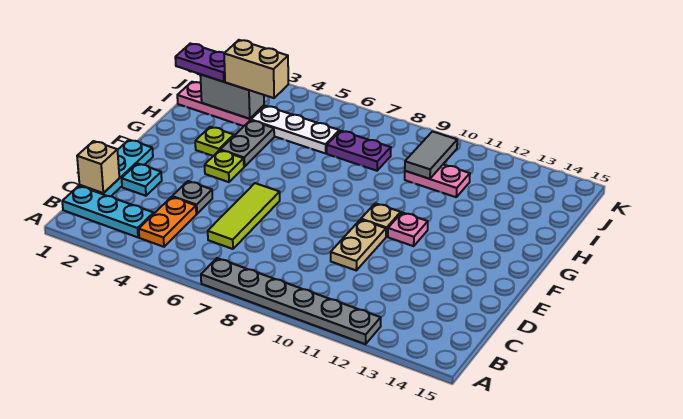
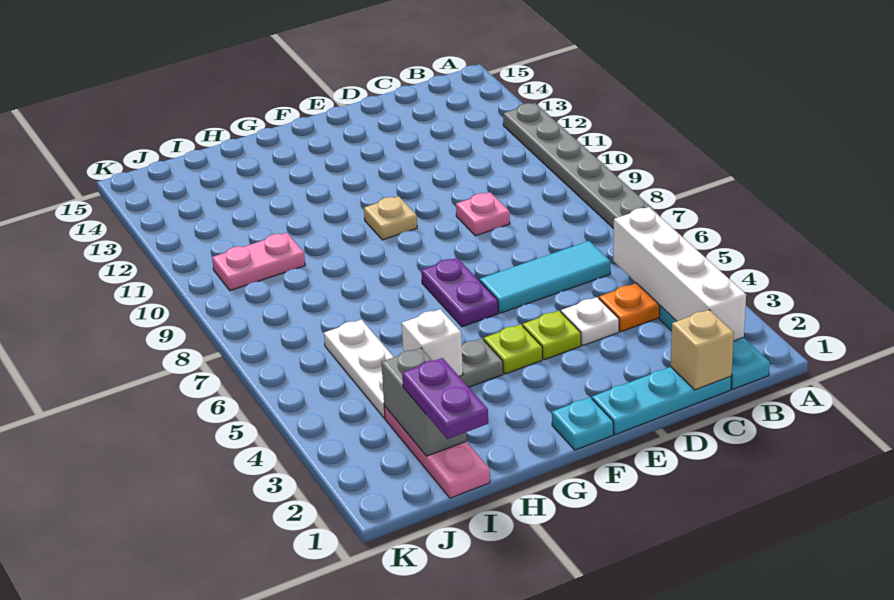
none -> white brick B2:B5 level 2
lime tile C6:E6 level 1 -> cyan tile C6:E6 level 1
cyan plate D2 level 1 -> cyan plate F1 level 1
grey plate D4 level 1 -> white plate D4 level 1
tan plate D10:E10 level 1 -> none
pink plate F11 level 1 -> pink plate D9 level 1
lime plate G3 level 1 -> lime plate E4 level 1
none -> white brick H4 level 2
tan brick I3:I4 level 3 -> none
purple plate I7:I8 level 1 -> purple plate F6:F7 level 1
pink plate I10:I11 level 1 -> pink plate I10:J10 level 1
grey tile I10:J10 level 2 -> none

